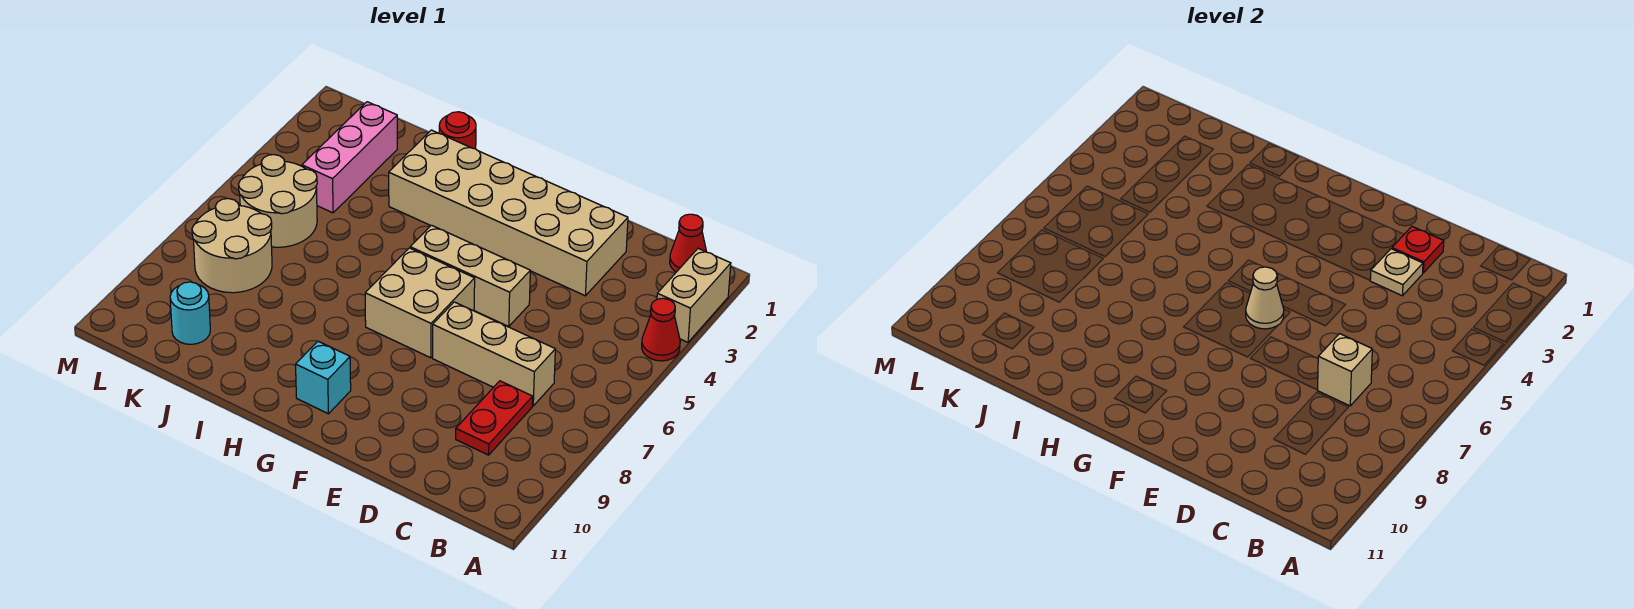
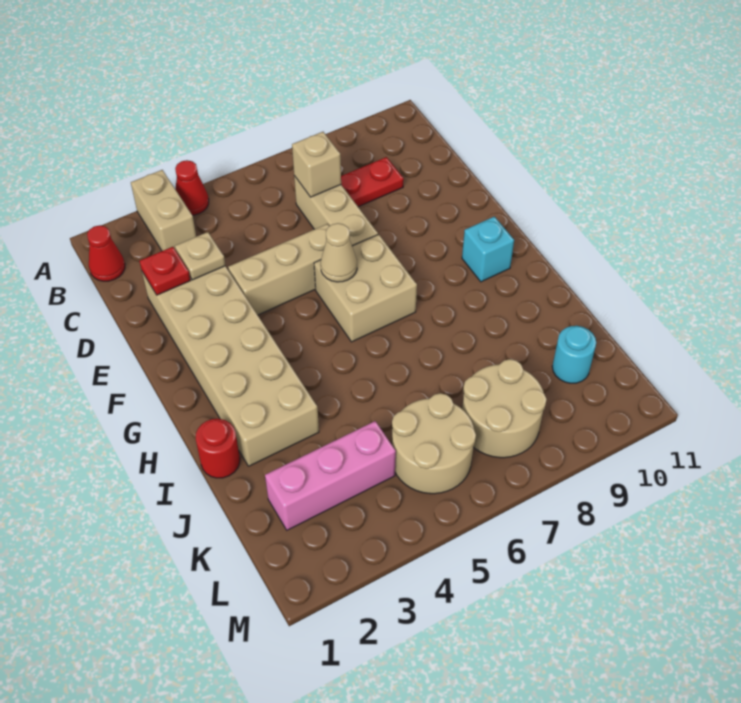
tan brick A2:A3 level 1 -> tan brick A3:B3 level 1
tan brick E5:G5 level 1 -> tan brick E4:E6 level 1

